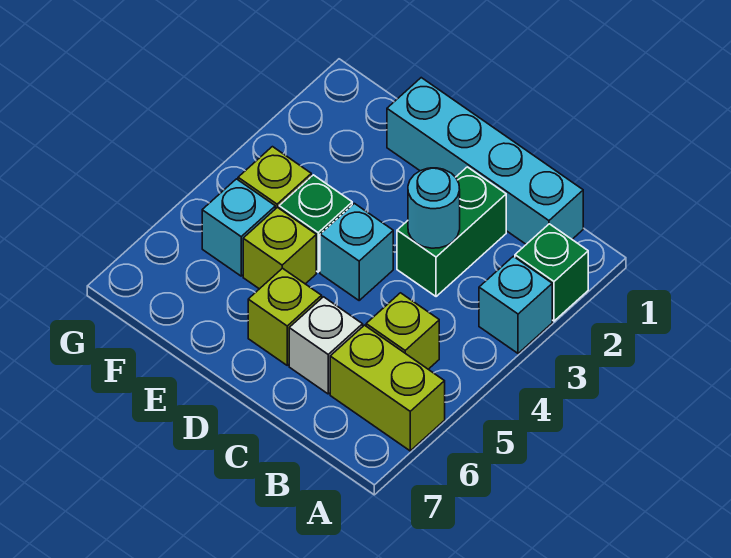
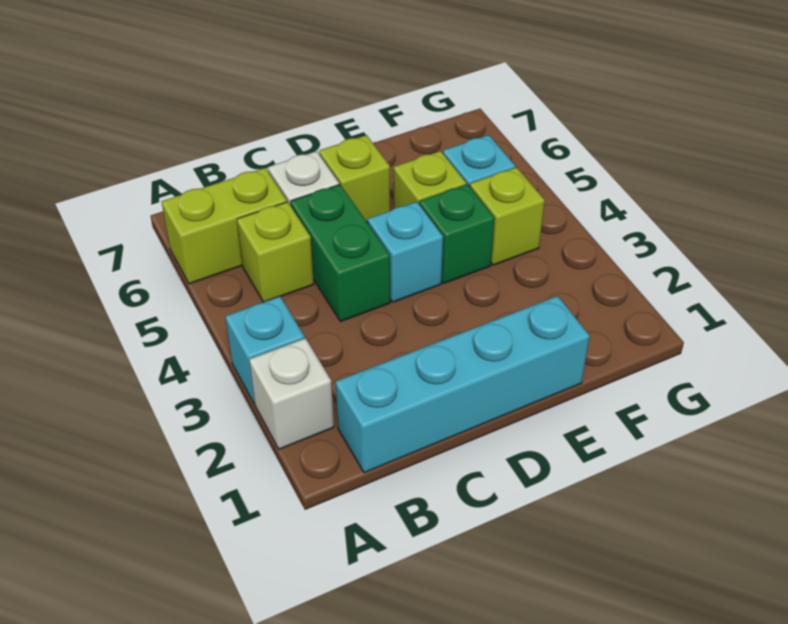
green brick A2 level 1 -> white brick A2 level 1
green brick C2:C3 level 1 -> green brick C4:C5 level 1
cyan round brick C3 level 2 -> none

